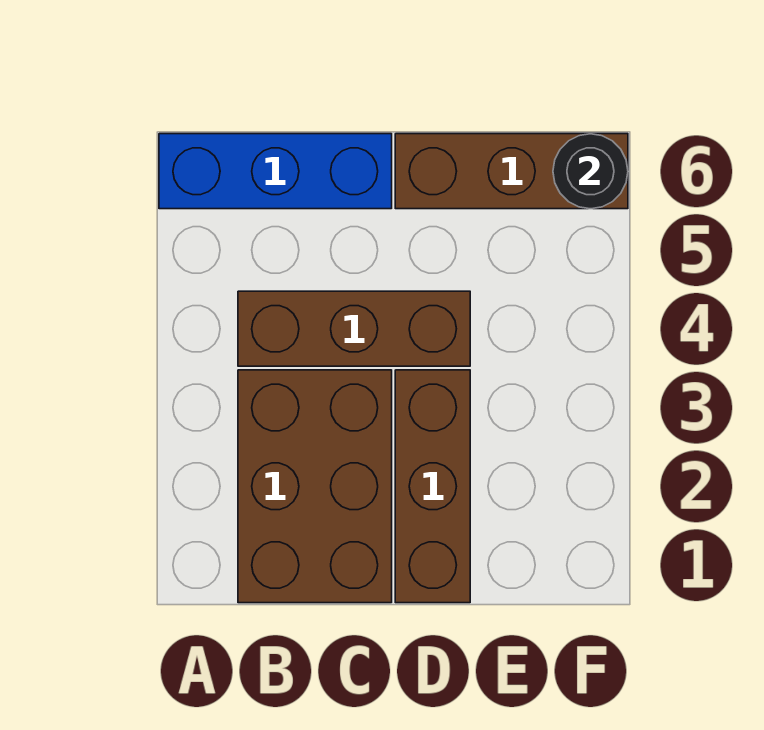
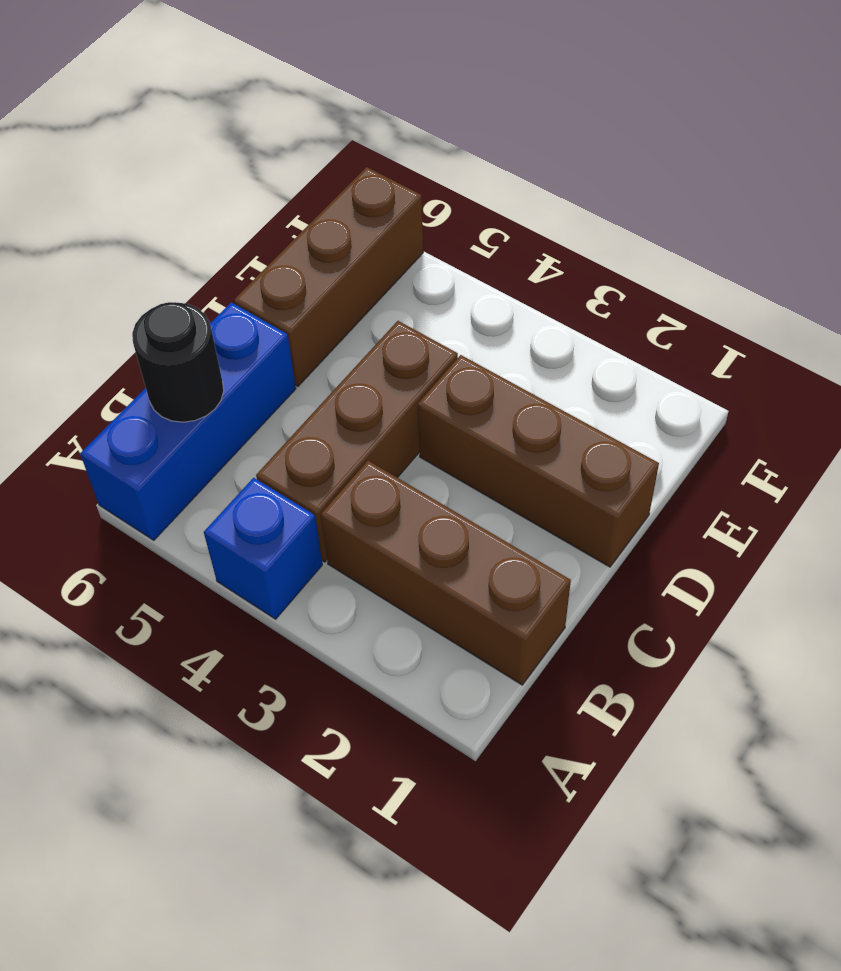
none -> blue brick A4 level 1
brown brick B1:C3 level 1 -> brown brick B1:B3 level 1
black round brick F6 level 2 -> black round brick B6 level 2

